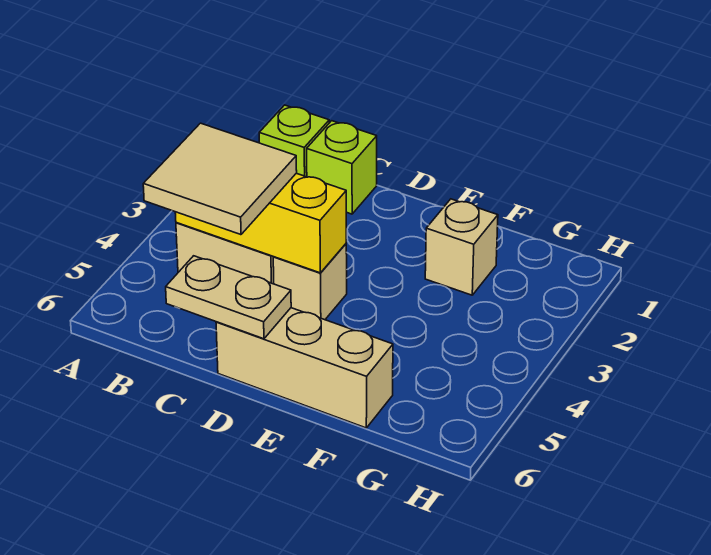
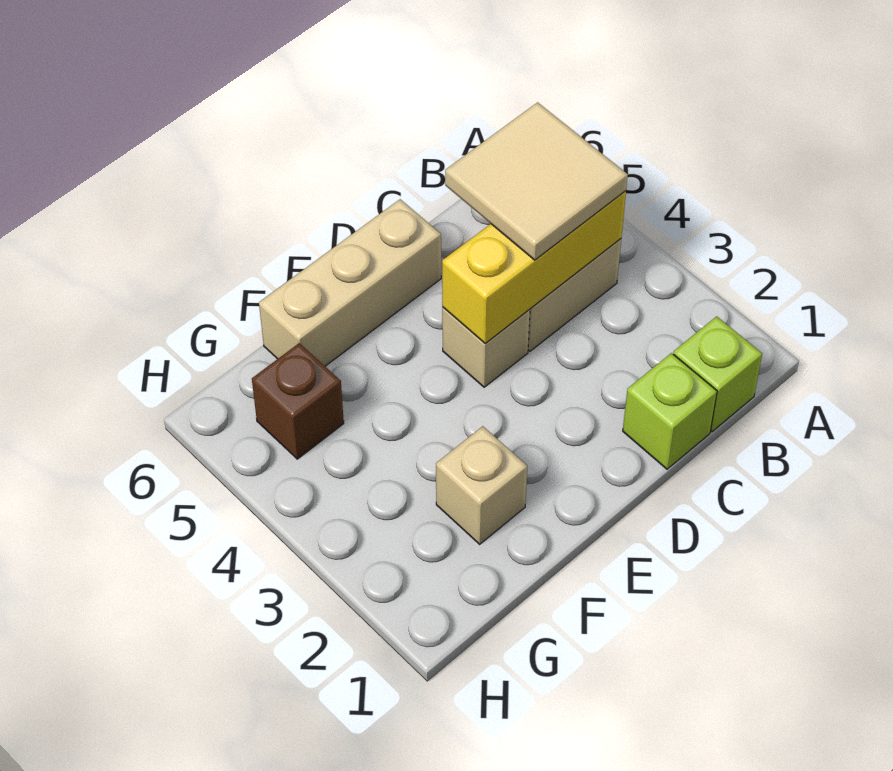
tan plate C6:D6 level 2 -> none
none -> brown brick G5 level 1

